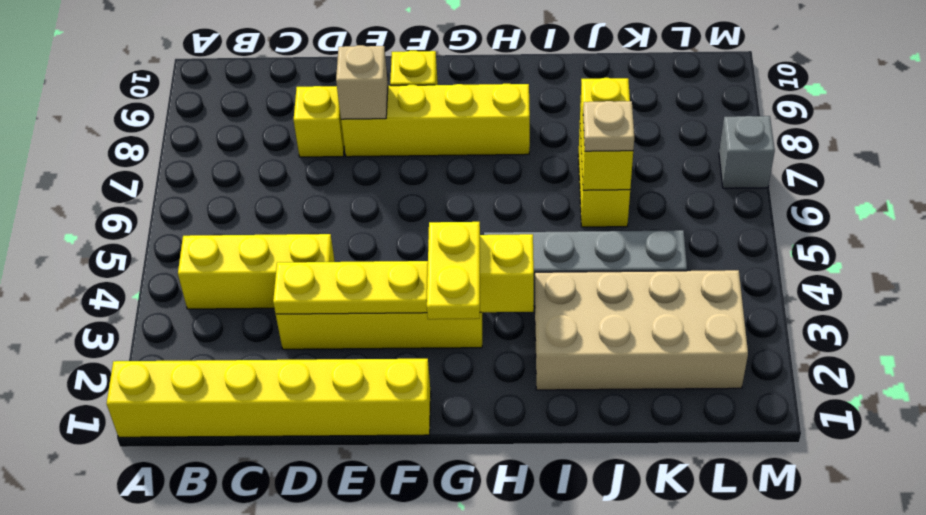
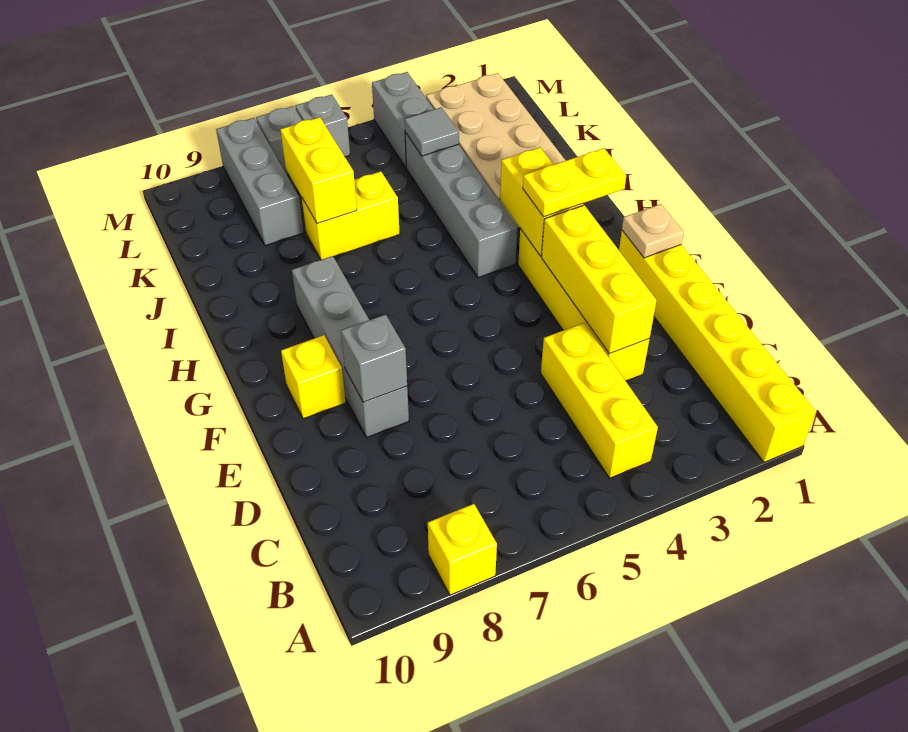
yellow plate D3:F3 level 2 -> yellow brick D3:F3 level 2
yellow brick D8 level 1 -> yellow brick A8 level 1
yellow brick E8:H8 level 1 -> grey brick E8:H8 level 1
tan brick E8 level 2 -> grey brick E8 level 2
yellow brick J6:J7 level 2 -> yellow brick J7:K7 level 2
tan plate J6 level 3 -> tan plate F1 level 2
none -> grey tile K4 level 2
none -> grey brick K8:M8 level 1
none -> grey brick L4:M4 level 1
none -> grey brick M6 level 1

